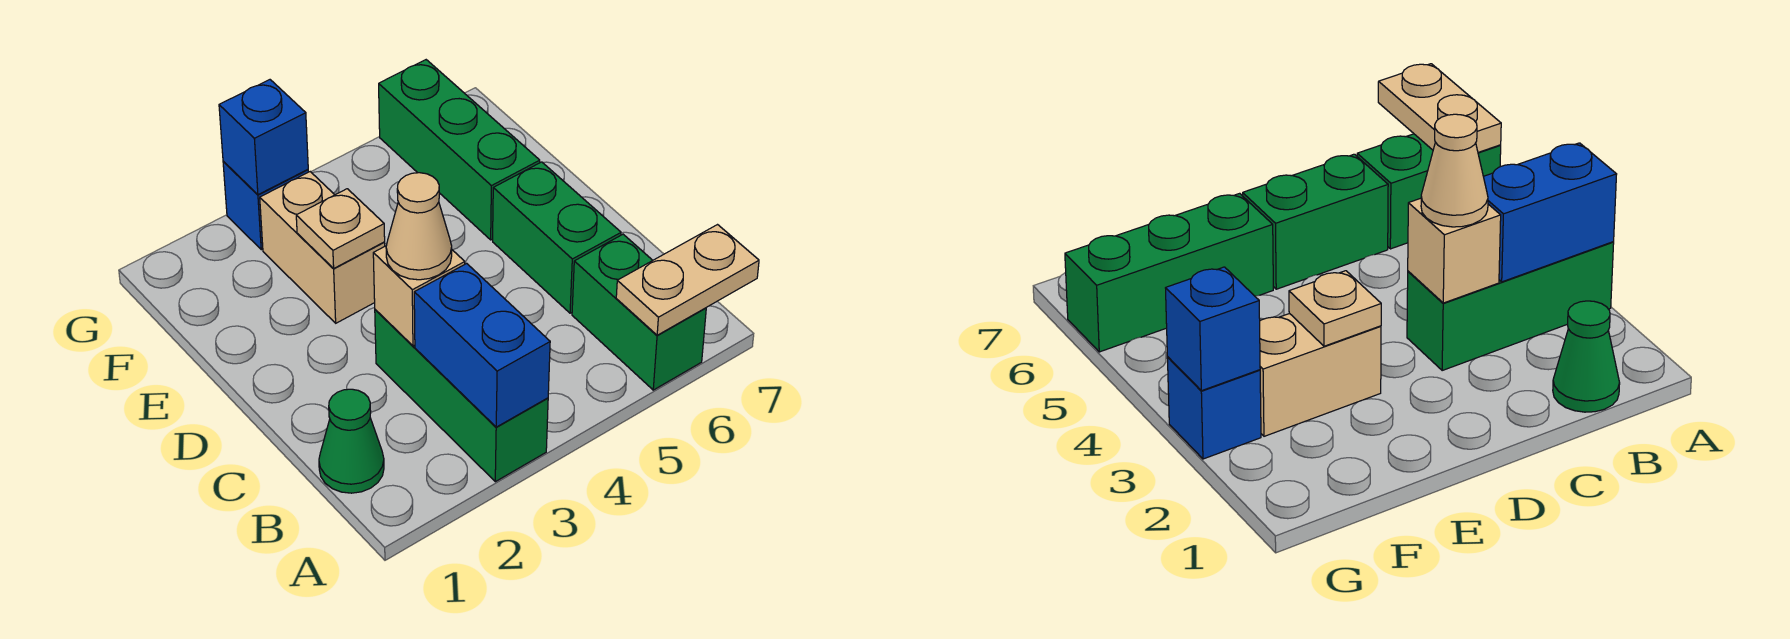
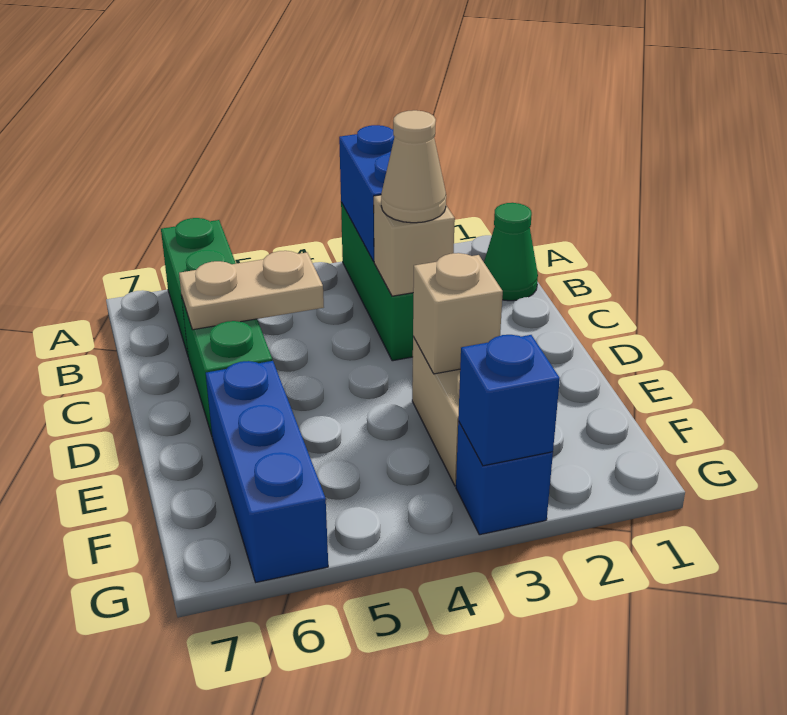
tan plate A6:A7 level 2 -> tan plate C5:C6 level 2
tan plate E3 level 2 -> tan brick E3 level 2
green brick E6:G6 level 1 -> blue brick E6:G6 level 1

